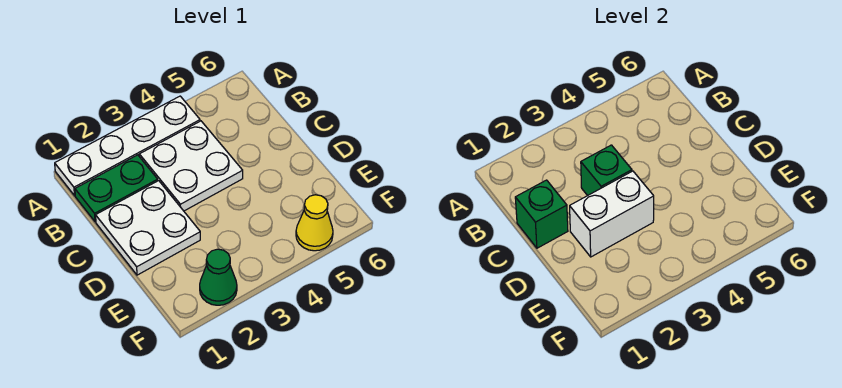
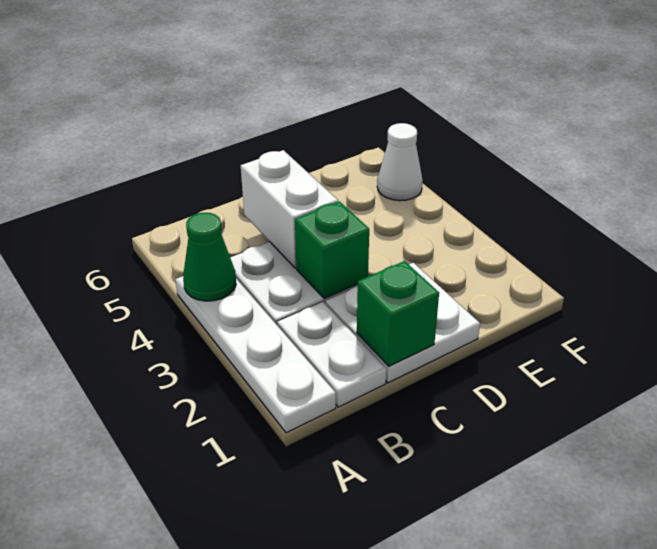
green plate B1:B2 level 1 -> white plate B1:B2 level 1
white brick D2:D3 level 2 -> white brick C4:C5 level 2
green cone F2 level 1 -> green cone A4 level 2
yellow cone F5 level 1 -> white cone F5 level 1

